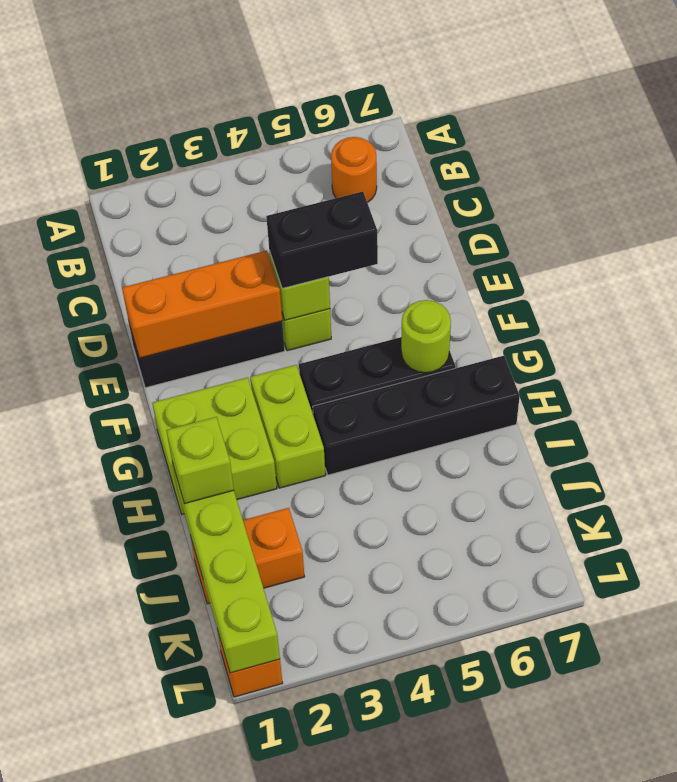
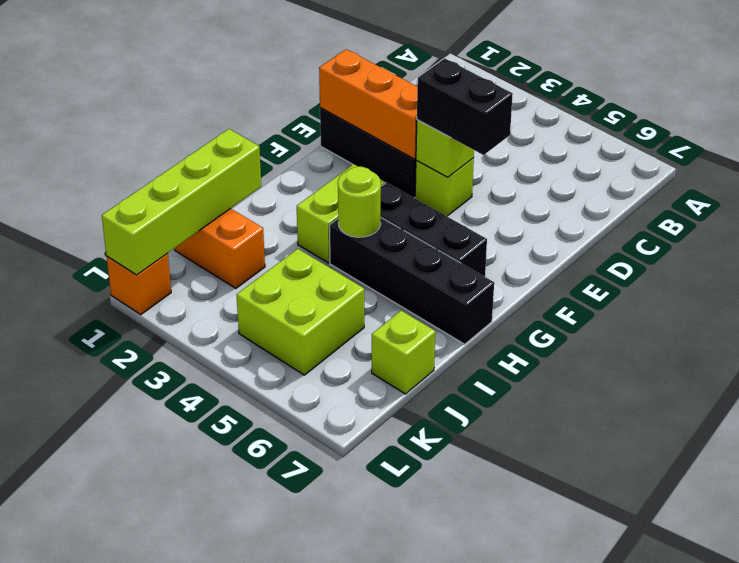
orange round brick B6 level 1 -> none
lime brick G1:H2 level 1 -> lime brick J4:K5 level 1
lime round brick G6 level 2 -> lime round brick H4 level 2
lime brick I1 level 3 -> lime brick J7 level 1

